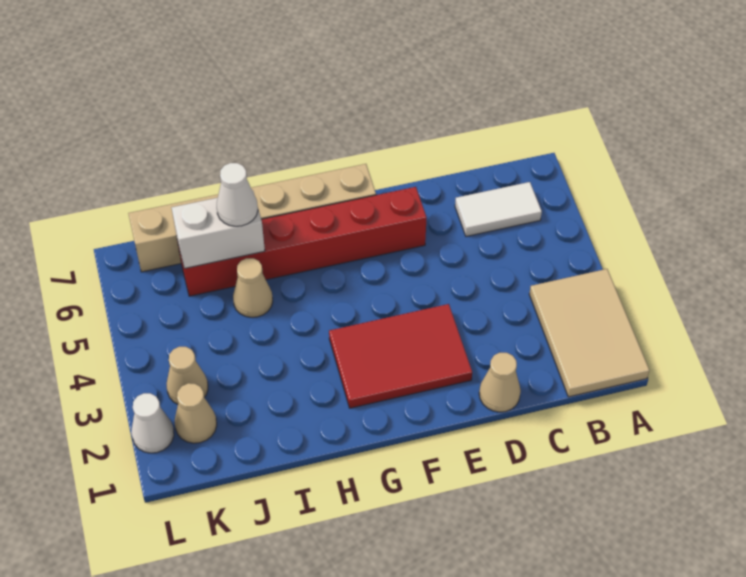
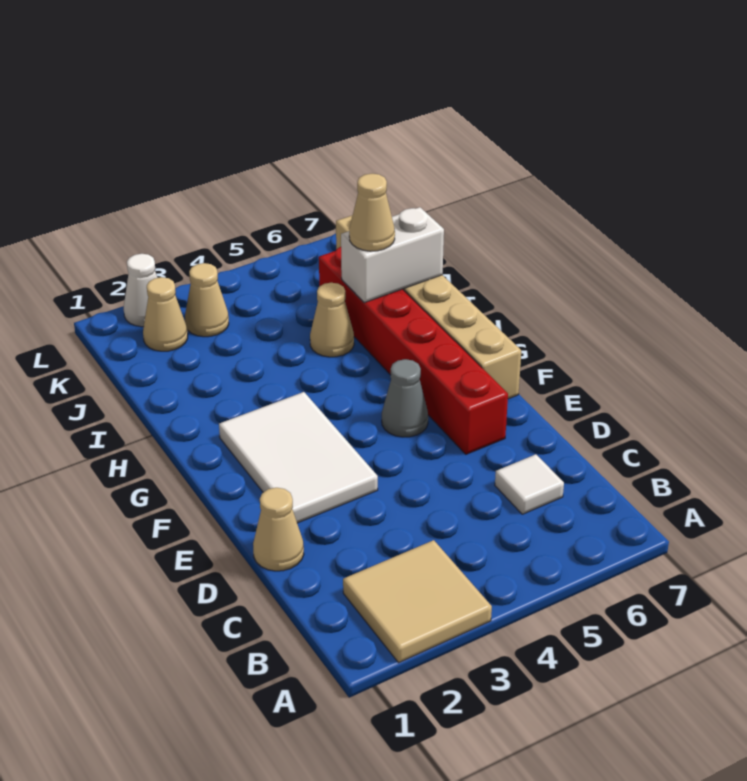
tan tile A1:B3 level 1 -> tan tile A2:B3 level 1
white tile B6:C6 level 1 -> white tile C6 level 1
red tile E2:G3 level 1 -> white tile E2:G3 level 1
none -> grey cone F5 level 1
white brick I6:J6 level 2 -> white brick I6:I7 level 2
white cone I6 level 3 -> tan cone I6 level 3

